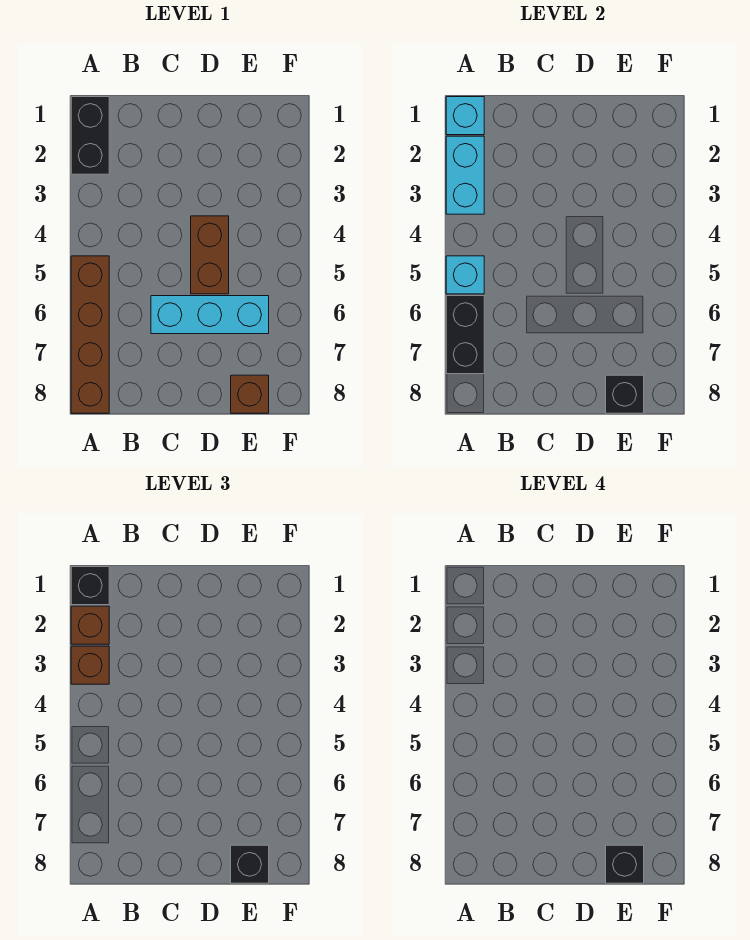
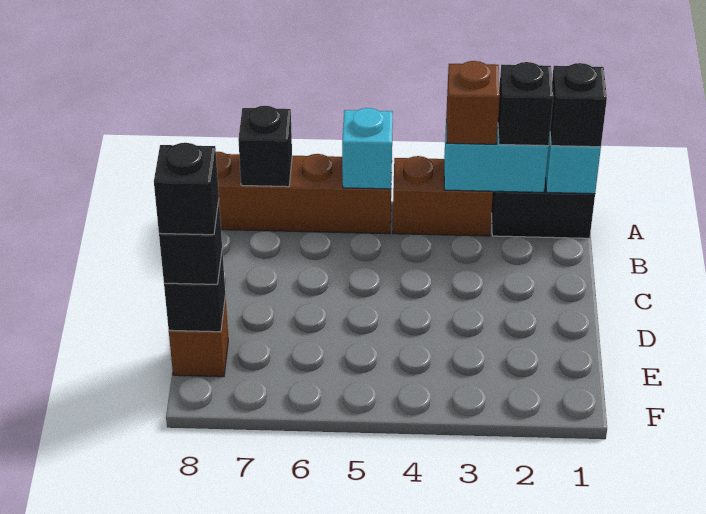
brown brick A2 level 3 -> black brick A2 level 3
black brick A6:A7 level 2 -> black brick A7 level 2
cyan brick C6:E6 level 1 -> none
brown brick D4:D5 level 1 -> brown brick A3:A4 level 1

